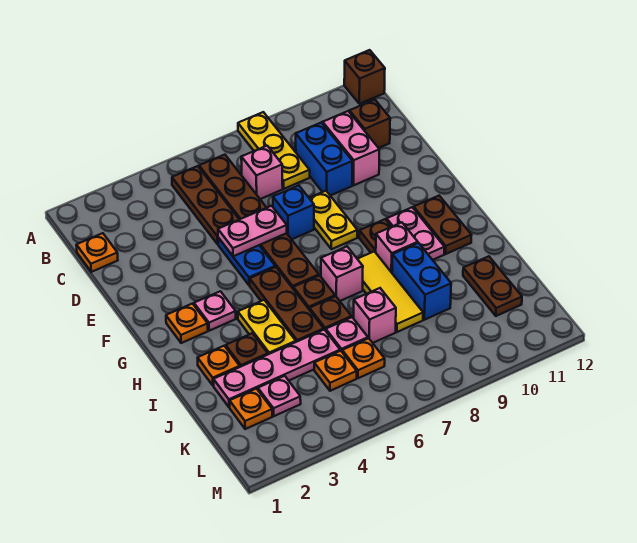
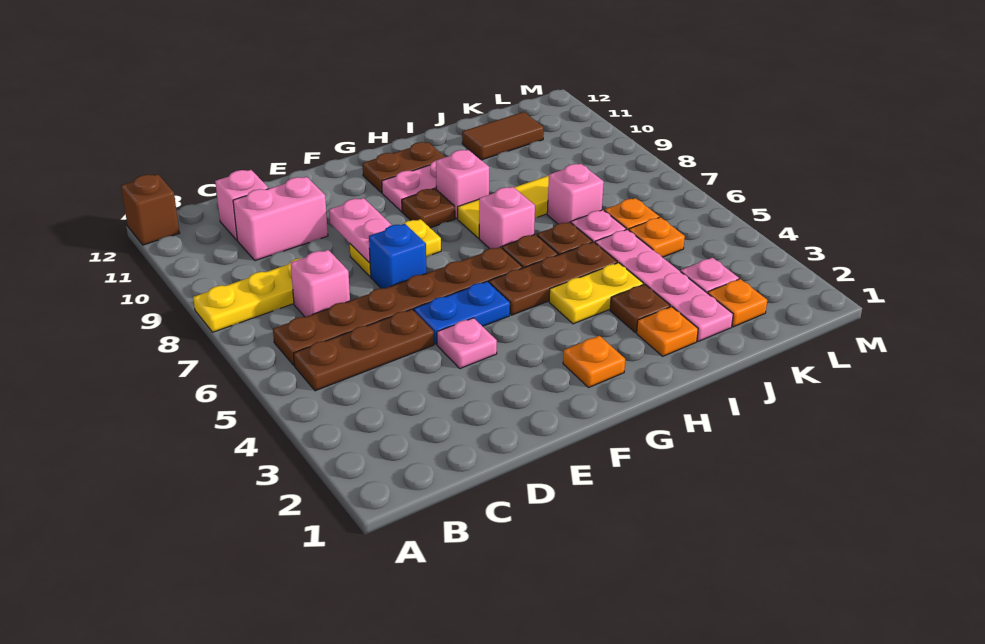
orange plate C1 level 1 -> none
blue brick C9:D9 level 1 -> none
brown brick C11 level 1 -> pink brick C11 level 1
pink plate E5:E6 level 2 -> pink plate E8:E9 level 2
pink plate G3 level 1 -> pink plate E4 level 1
blue brick I9:J9 level 1 -> none
brown plate J11:K11 level 1 -> brown tile J11:K11 level 1

